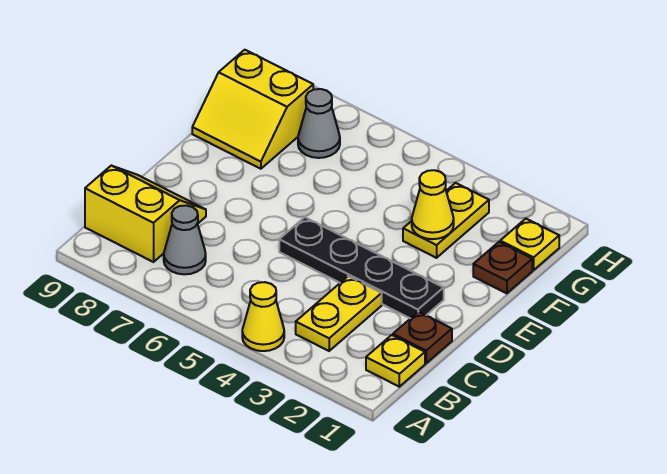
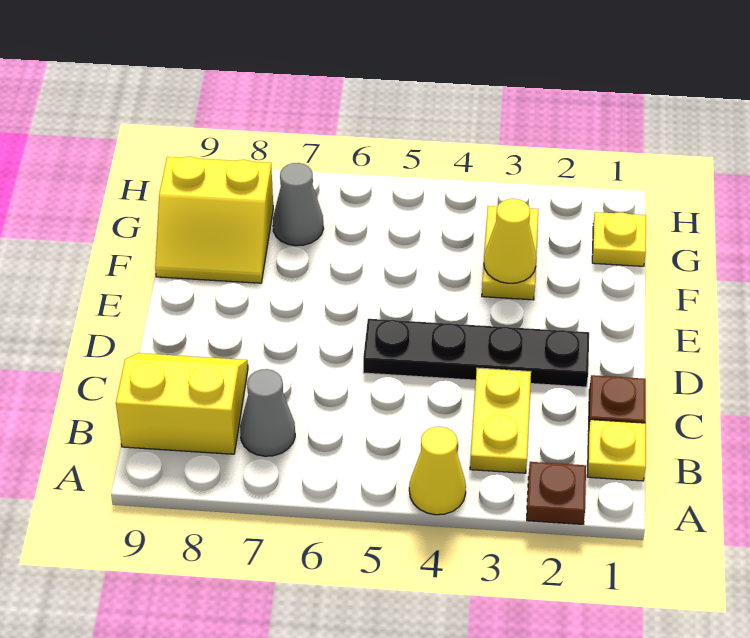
brown plate F1 level 1 -> brown plate A2 level 1

